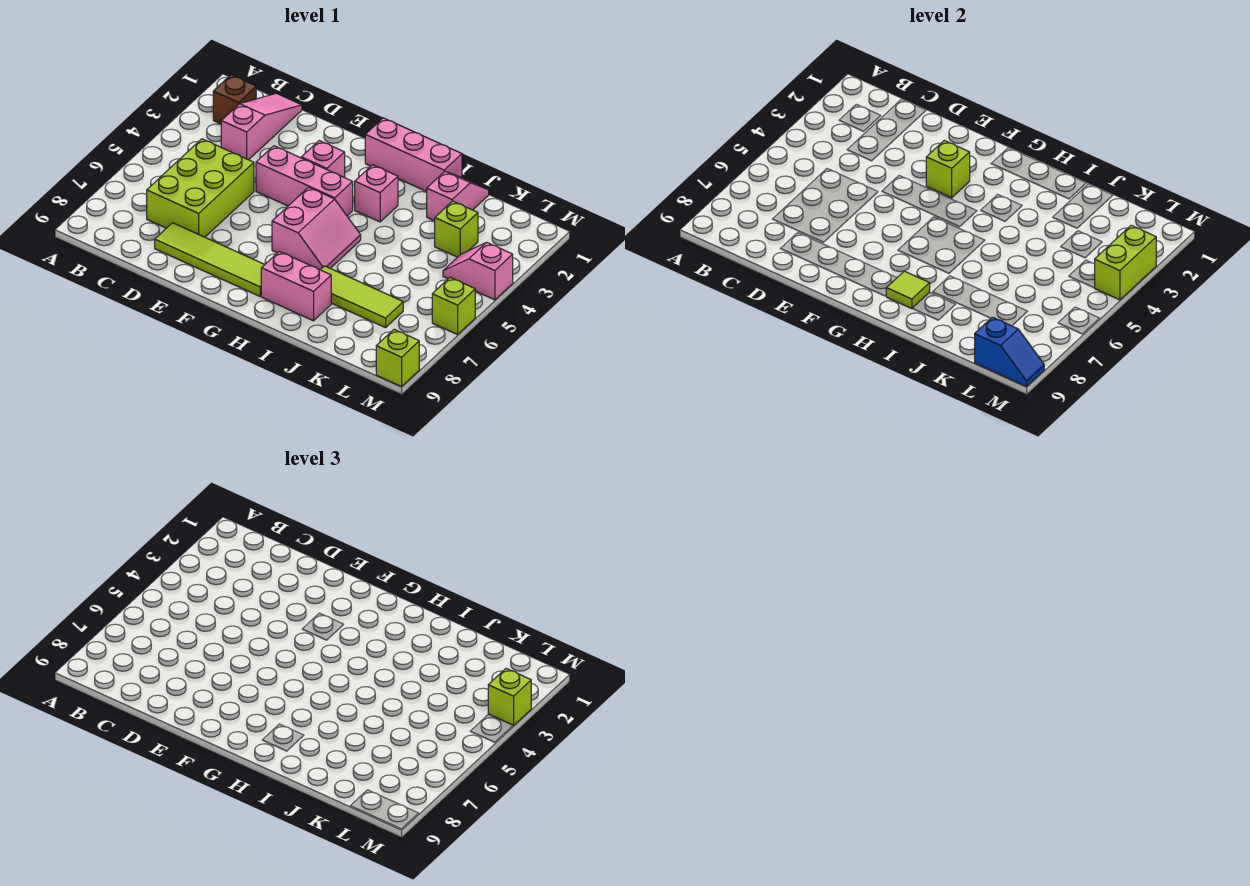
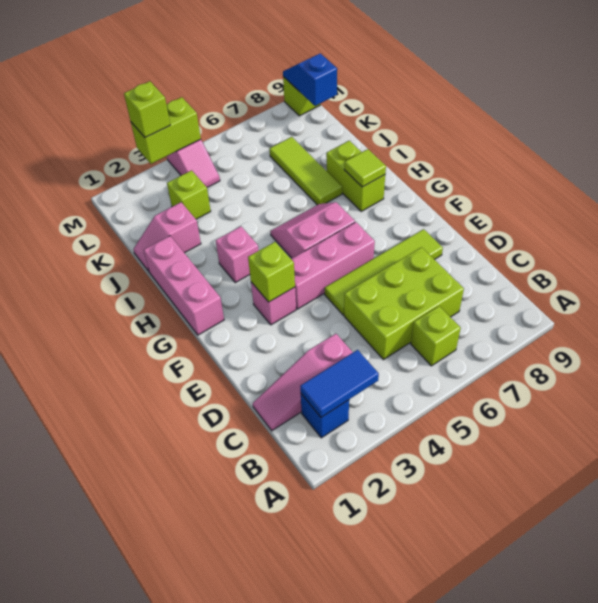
brown brick B2 level 1 -> blue brick B2 level 1
none -> blue tile B2:B3 level 2
lime tile D8:G8 level 1 -> lime tile E5:E8 level 1
pink brick E4:G4 level 1 -> pink brick F4:F6 level 1
pink brick H8:I8 level 1 -> lime brick H8:I8 level 1
lime brick M6 level 1 -> lime brick B6 level 1

